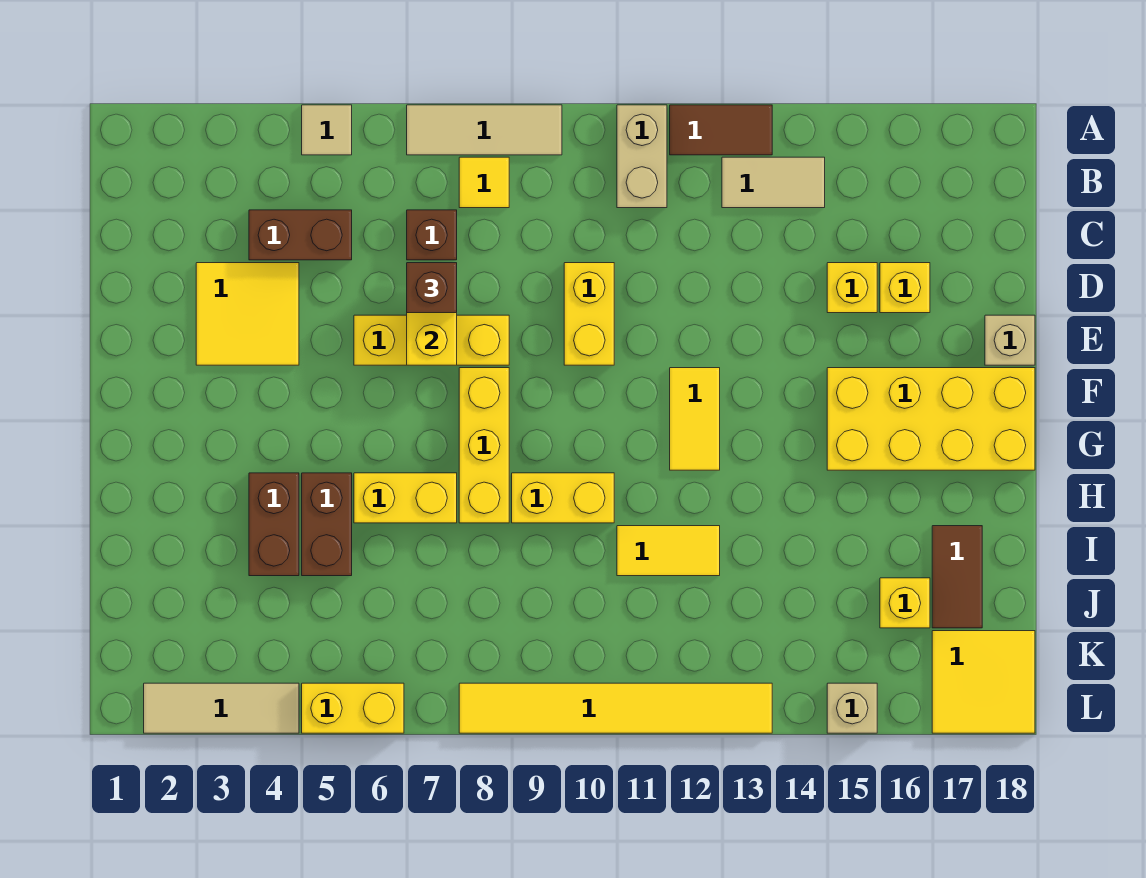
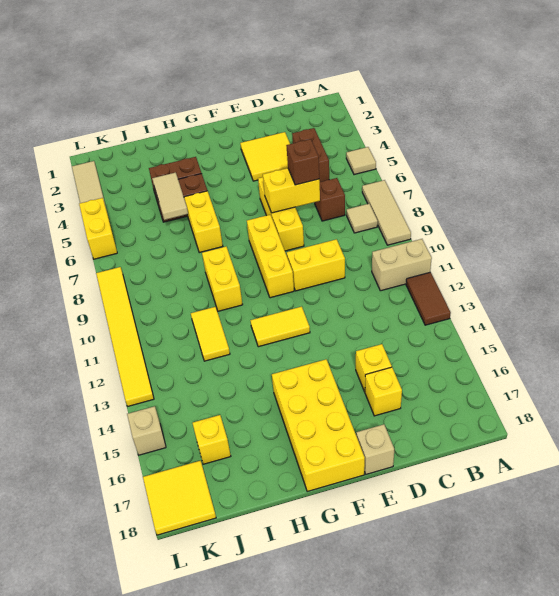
yellow tile B8 level 1 -> tan tile B8 level 1
tan tile B13:B14 level 1 -> tan tile I5:I6 level 2
yellow brick F8:H8 level 1 -> yellow brick F8:F10 level 1
brown tile I17:J17 level 1 -> none

